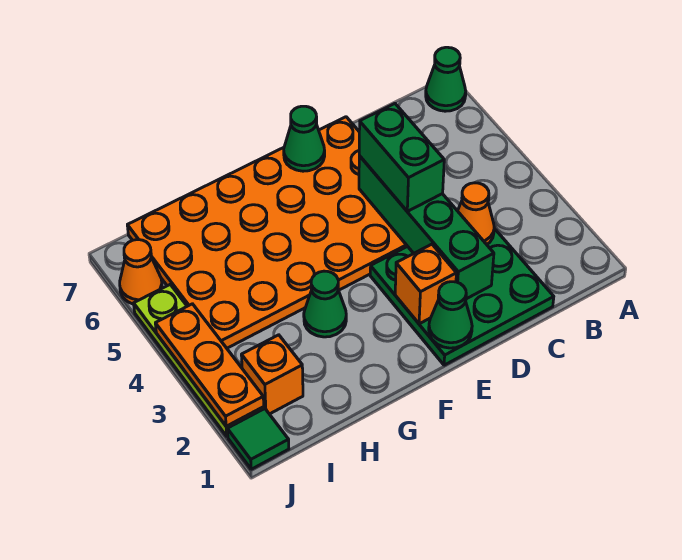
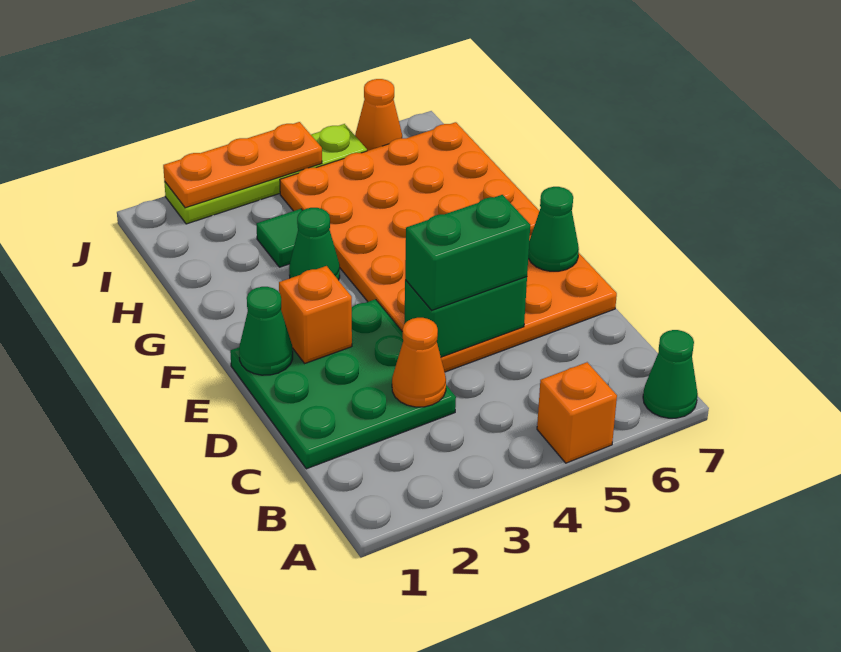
green brick D2:D5 level 2 -> green brick D4:D5 level 2
orange brick I2 level 1 -> orange brick A5 level 1
green tile J1 level 1 -> green tile H3 level 1

